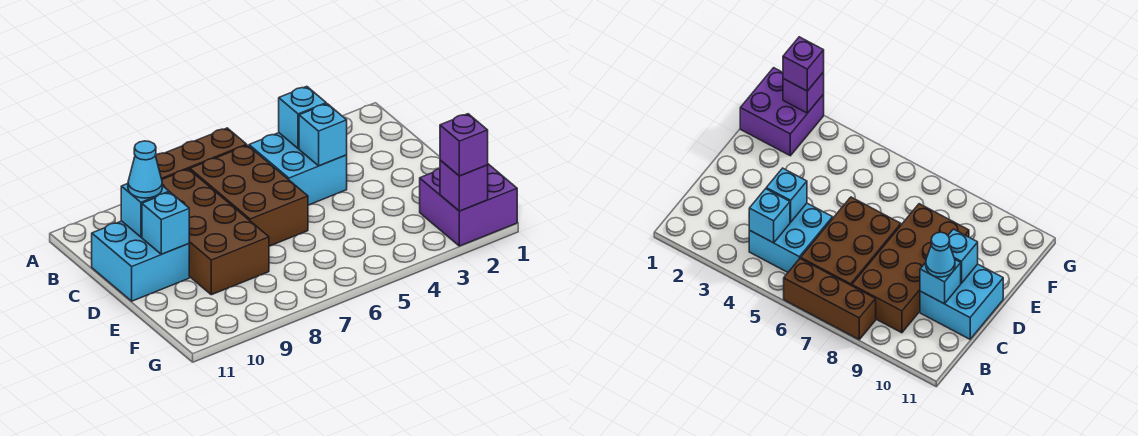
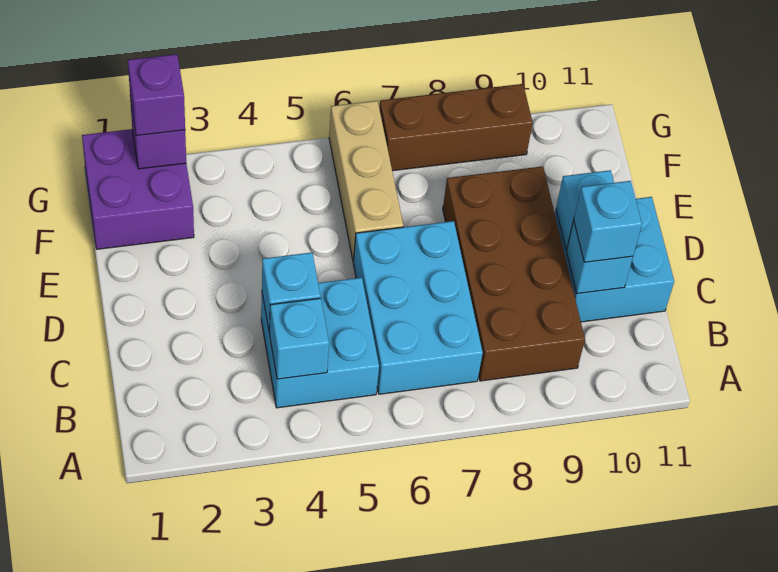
brown brick A6:A8 level 1 -> brown brick G7:G9 level 1
brown brick B6:D7 level 1 -> cyan brick B6:D7 level 1
cyan cone C10 level 3 -> cyan brick C10 level 3
none -> tan brick E6:G6 level 1

